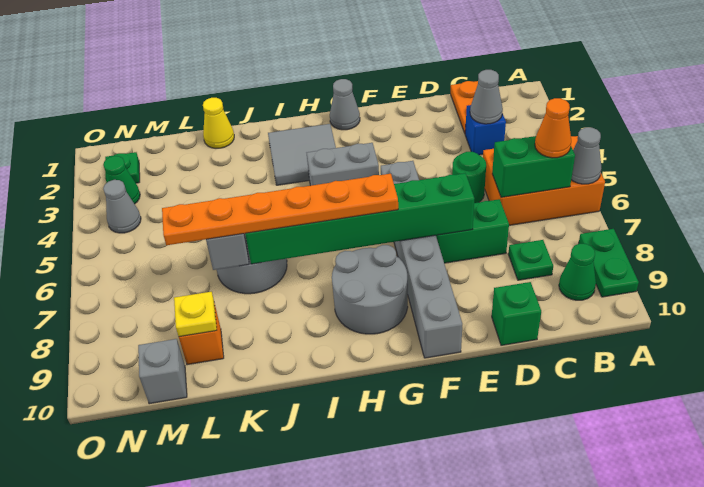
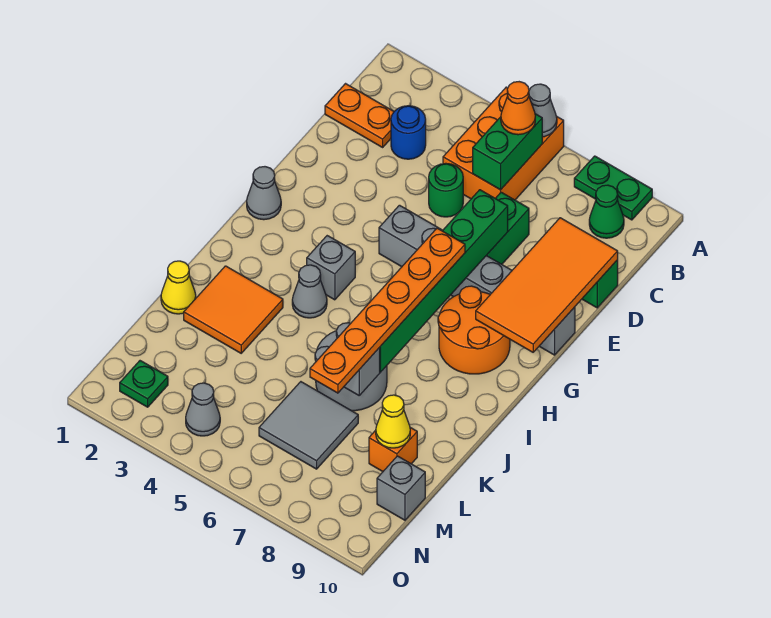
blue brick C3 level 1 -> blue round brick C3 level 1
grey cone C3 level 2 -> grey cone I4 level 1
green plate C8 level 1 -> none
none -> orange tile D9:G10 level 2
grey brick G4:H4 level 1 -> grey brick H4 level 1
grey round brick G8:H9 level 1 -> orange round brick G8:H9 level 1
grey tile H2:I3 level 1 -> grey tile L6:M7 level 1
none -> orange tile J2:K3 level 1
yellow plate L9 level 2 -> yellow cone L9 level 2
green cone N3 level 1 -> none

